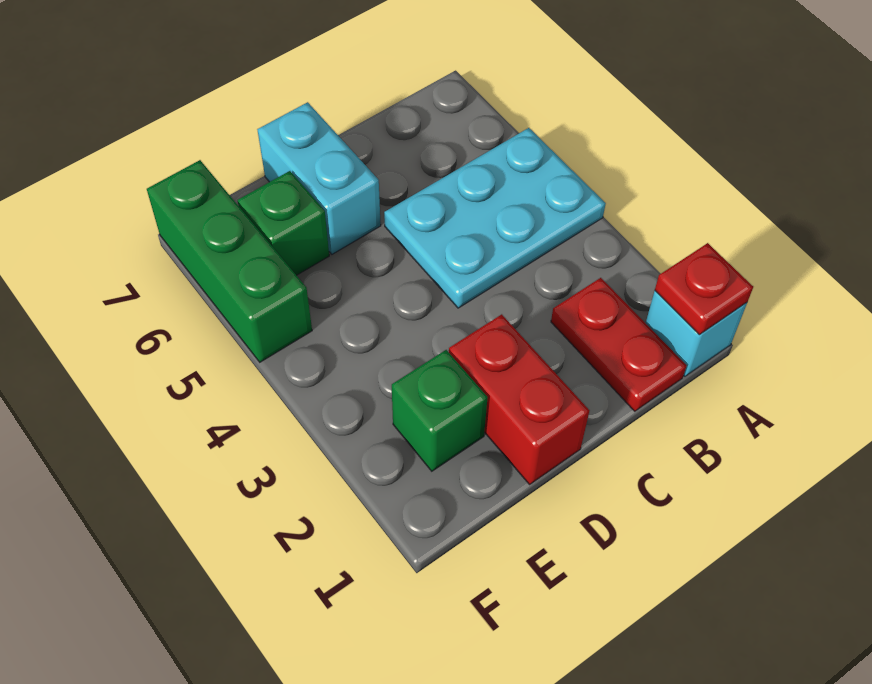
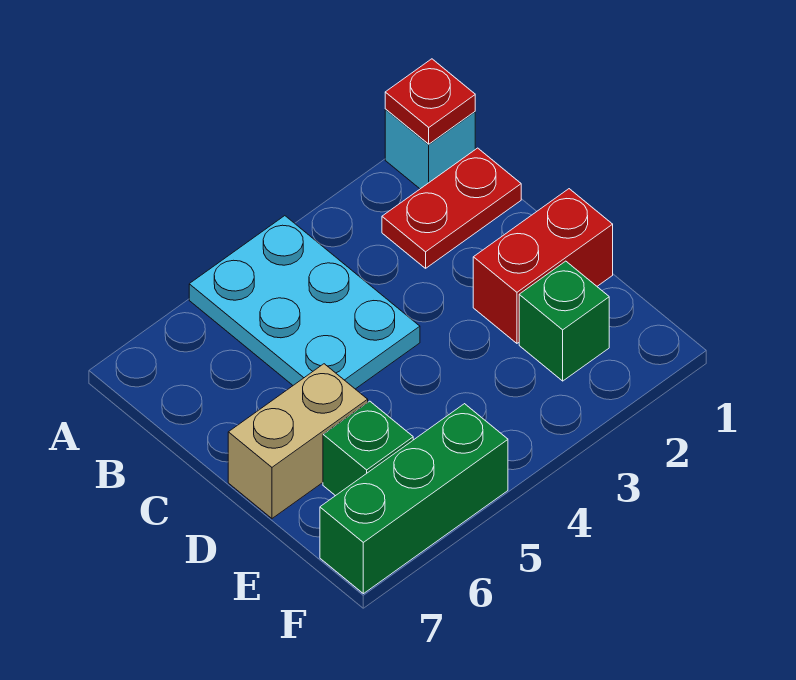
cyan brick D6:D7 level 1 -> tan brick D6:D7 level 1

